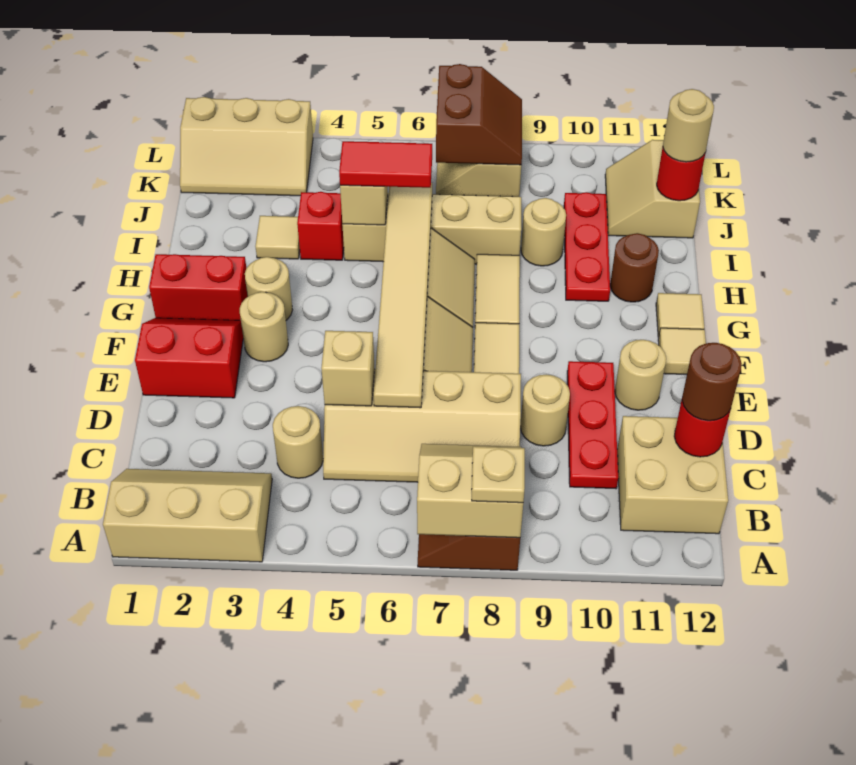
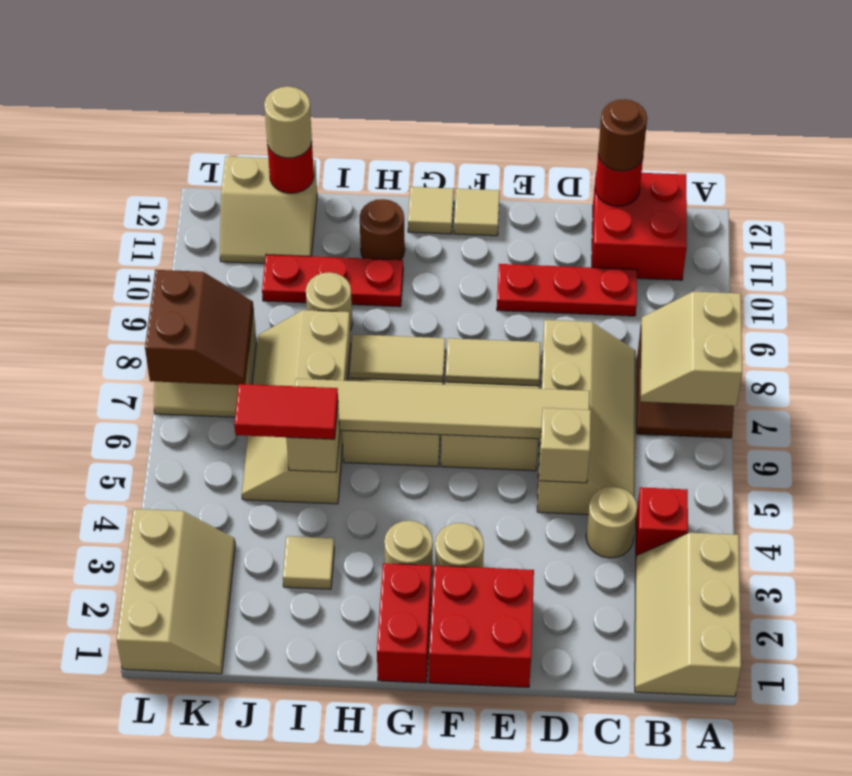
tan plate A8 level 3 -> none
tan brick B11:C12 level 1 -> red brick B11:C12 level 1
tan round brick D9 level 1 -> none
red slope E1:F2 level 1 top E -> red brick E1:F2 level 1
tan round brick E11 level 1 -> none
red brick I4 level 1 -> red brick B4 level 1
red tile I5:I6 level 3 -> red tile I5:J5 level 3
brown slope K7:L8 level 2 top 7 -> brown slope K7:L8 level 2 top L

